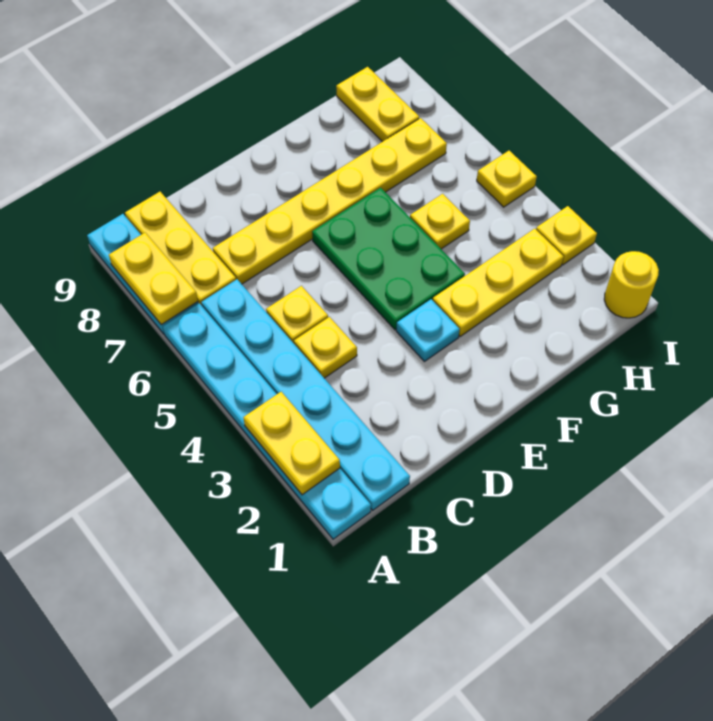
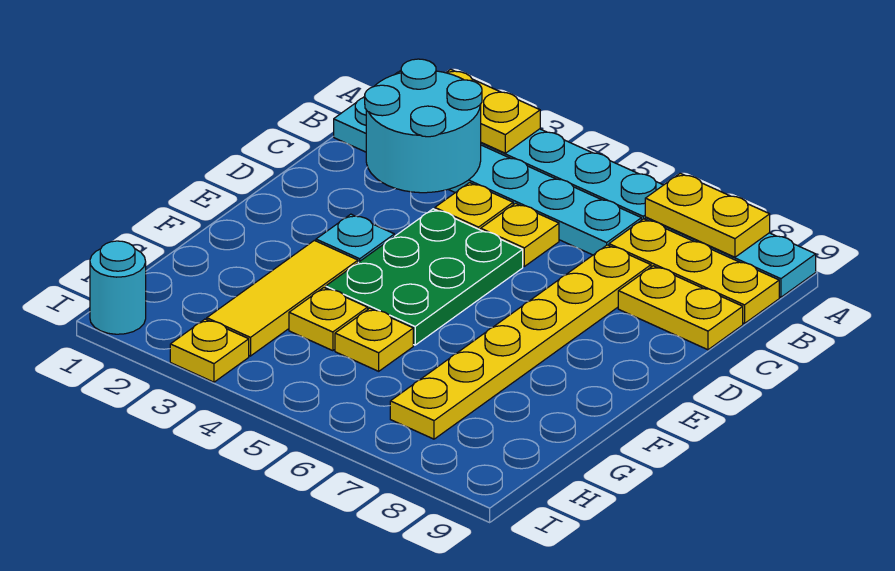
none -> cyan round brick B2:C3 level 2
green plate E4:F6 level 1 -> green plate D4:F5 level 1
yellow plate F3:H3 level 1 -> yellow tile F3:H3 level 1
yellow plate H8:H9 level 1 -> yellow plate C8:C9 level 1
yellow round brick I1 level 1 -> cyan round brick I1 level 1
yellow plate I5 level 1 -> yellow plate G4 level 1

